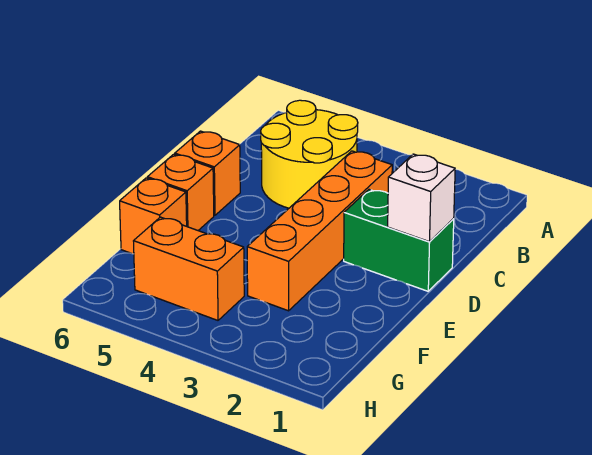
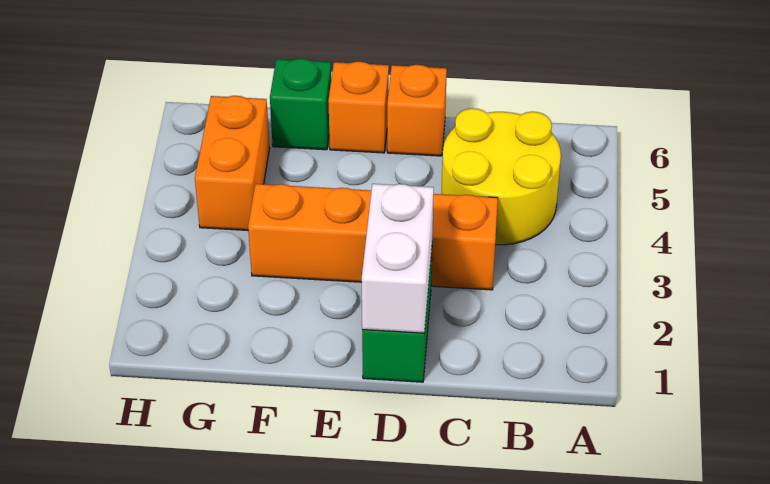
white brick D1 level 2 -> white brick D1:D2 level 2
orange brick F6 level 1 -> green brick F6 level 1

